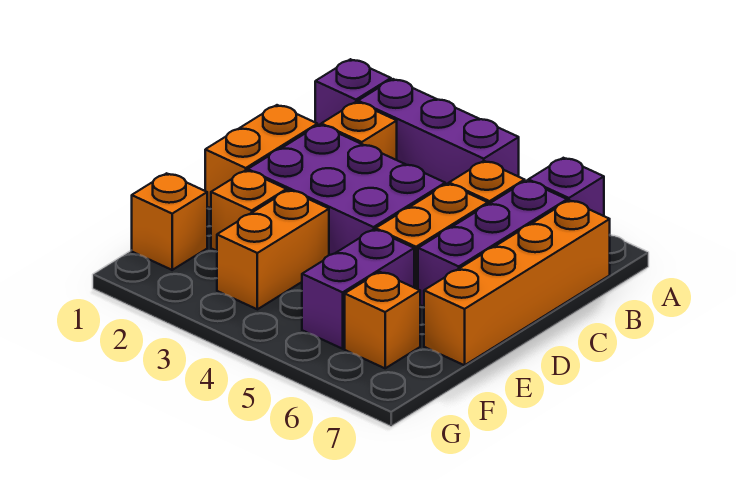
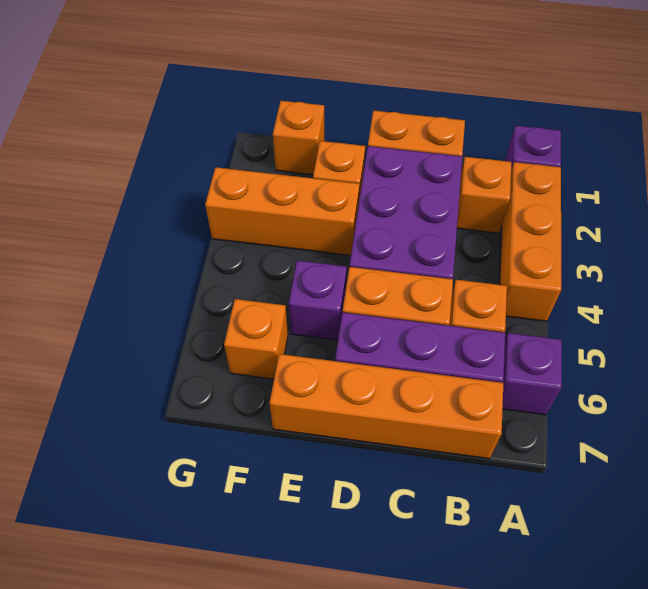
purple brick A2:A4 level 1 -> orange brick A2:A4 level 1
orange brick E3:F3 level 1 -> orange brick E3:G3 level 1
purple brick E5:F5 level 1 -> purple brick E5 level 1

